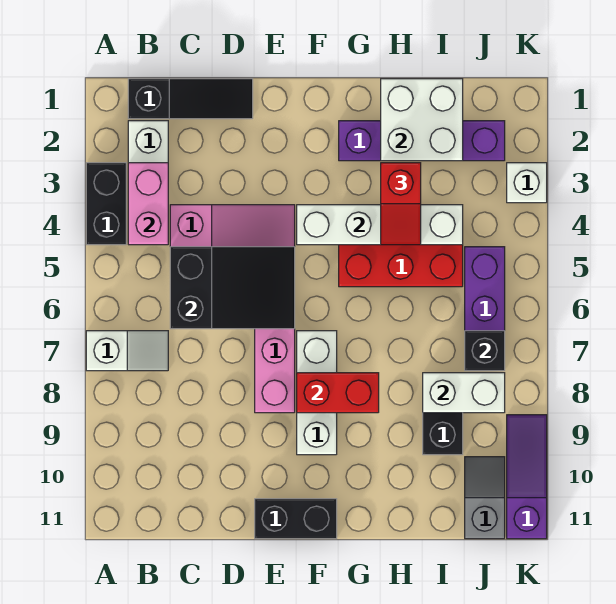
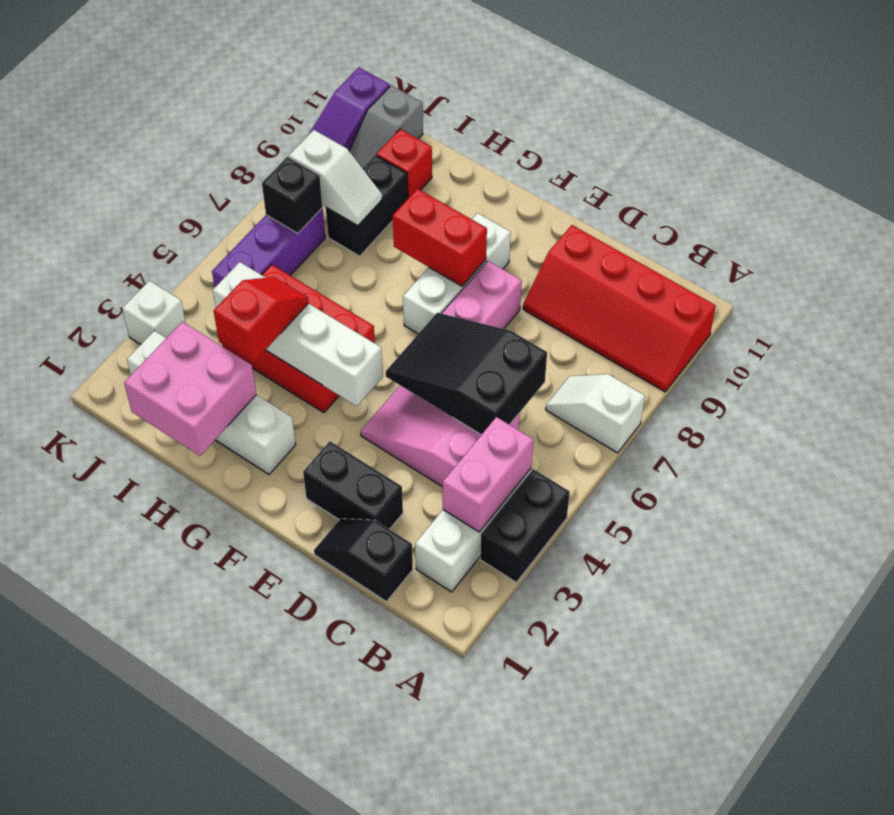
none -> red slope A9:D10 level 1 top 10
black slope B1:D1 level 1 top B -> black slope C1:D1 level 1 top C
black brick E11:F11 level 1 -> black brick D2:E2 level 1
purple brick G2:J2 level 1 -> white brick G2:J2 level 1
white brick H1:I2 level 2 -> pink brick H1:I2 level 2
white brick I8:J8 level 2 -> white slope I8:J8 level 2 top J
none -> red brick I10 level 1

